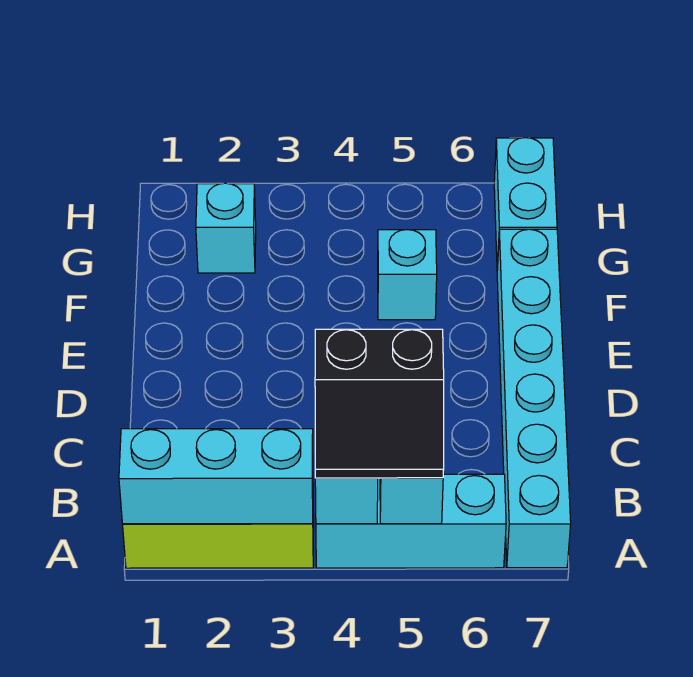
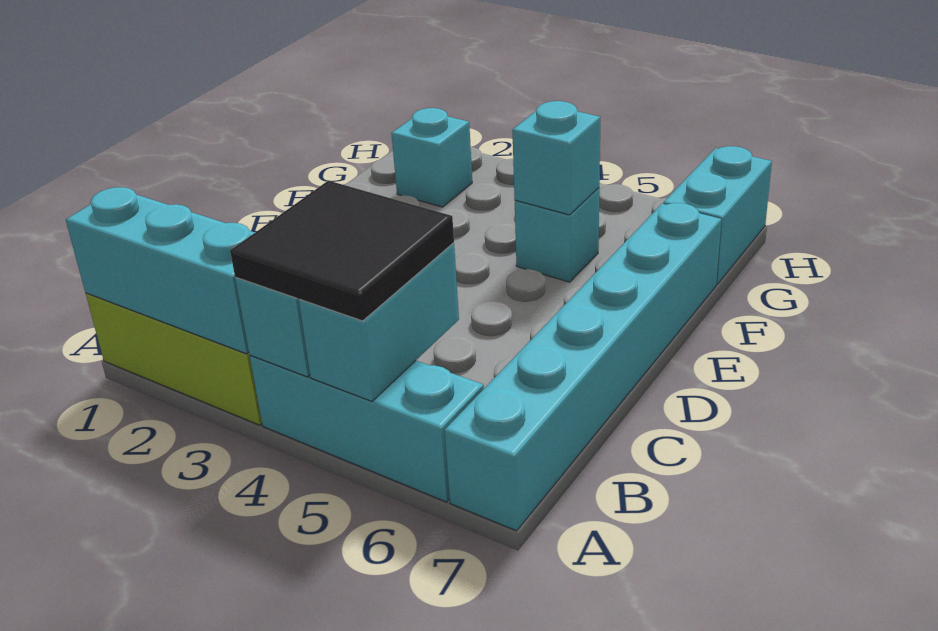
black slope A4:B5 level 3 top B -> black tile A4:B5 level 3
none -> cyan brick F5 level 2

